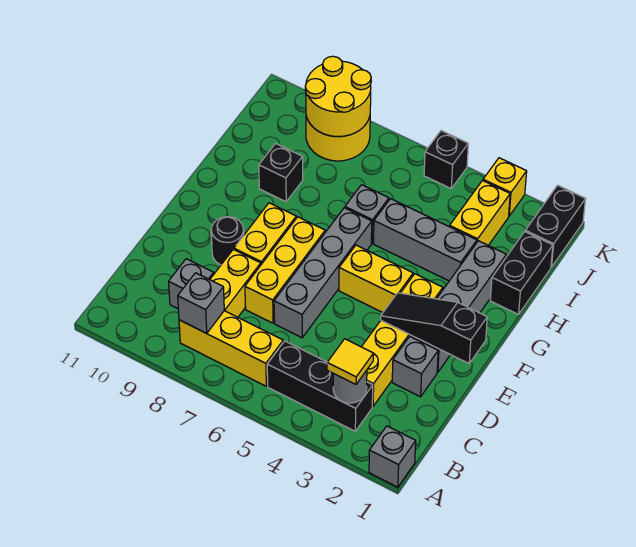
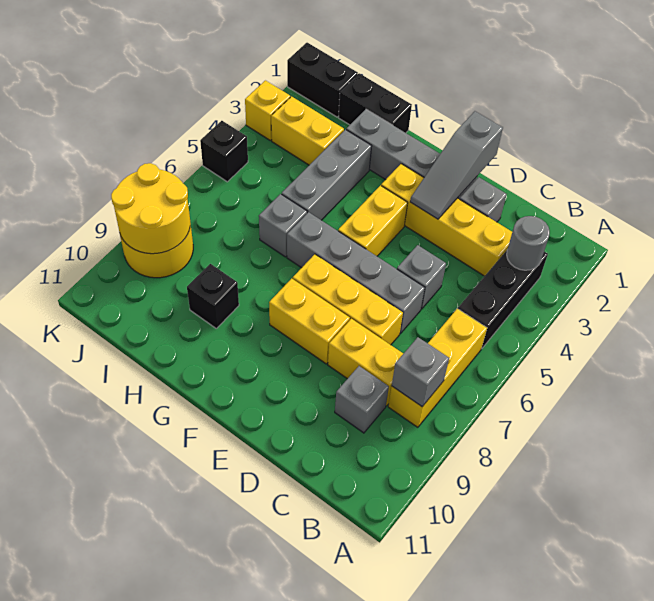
grey brick A1 level 1 -> grey brick D5 level 1
yellow tile B3 level 3 -> none
black slope E1:E3 level 2 top 1 -> grey slope E1:E3 level 2 top 1
black round brick E9 level 1 -> none

